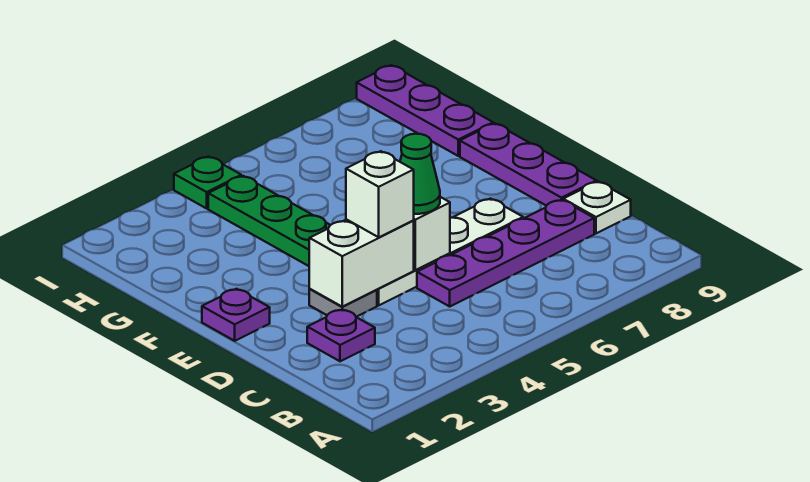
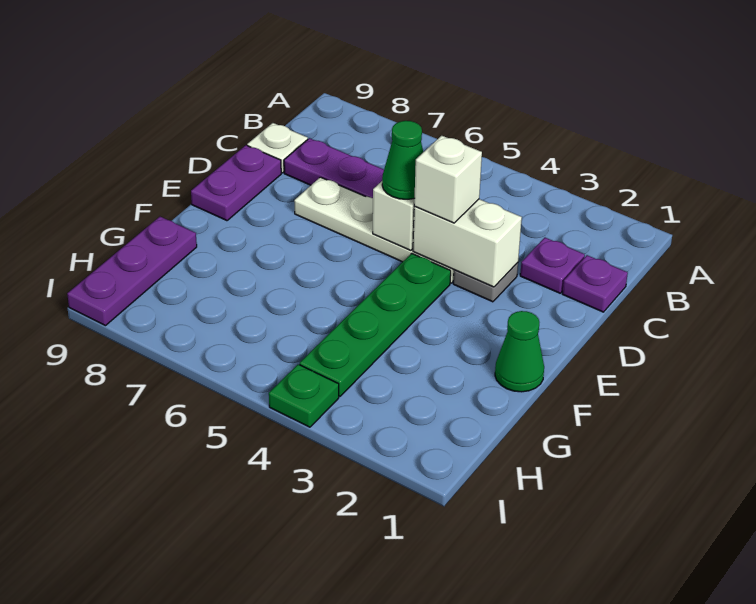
purple plate D9:F9 level 1 -> purple plate D9:E9 level 1
purple plate E1 level 1 -> purple plate C1 level 1
none -> green cone F1 level 1

